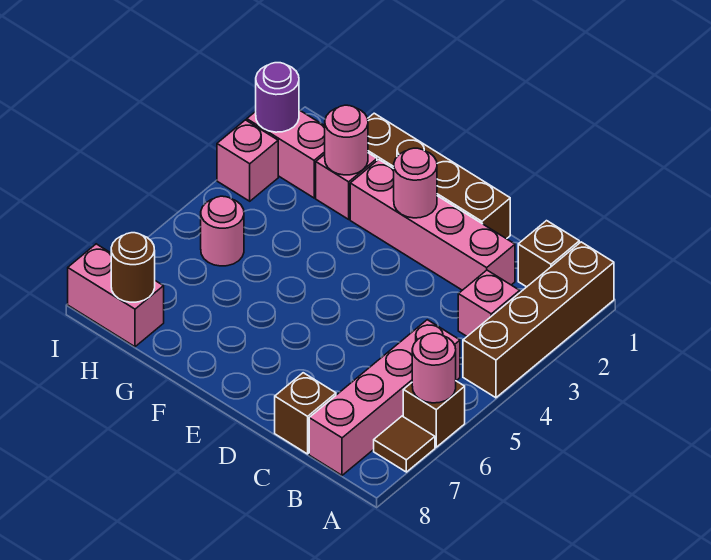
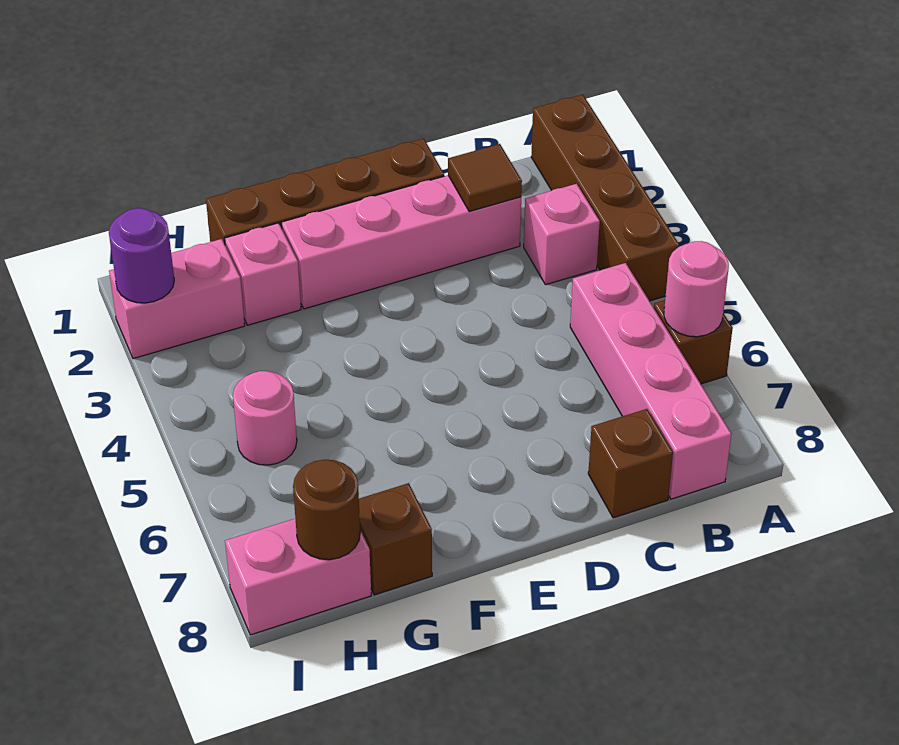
brown tile A7 level 1 -> brown tile C2 level 2
brown brick B1 level 1 -> brown brick G8 level 1
pink round brick E2 level 2 -> none
pink round brick G2 level 2 -> none
pink brick I3 level 1 -> none

